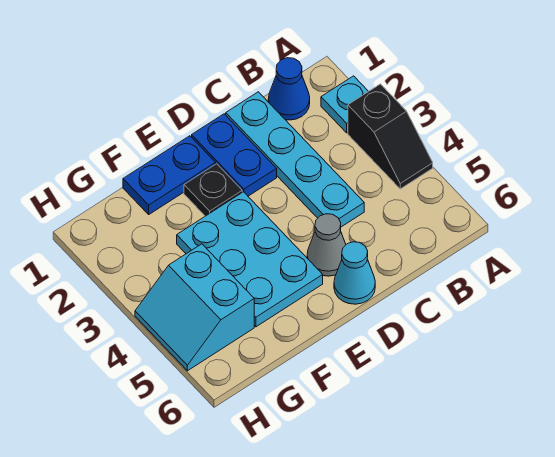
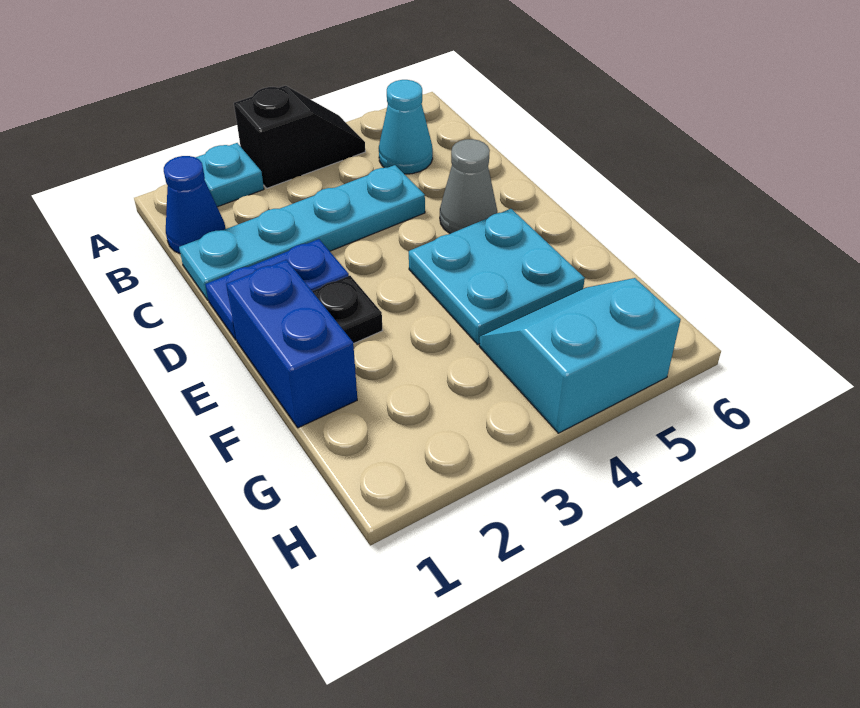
cyan cone D6 level 1 -> cyan cone B5 level 1
blue plate E1:F1 level 1 -> blue brick E1:F1 level 1
cyan plate E3:F5 level 1 -> cyan plate E4:F5 level 1
cyan slope G4:H5 level 1 top G -> cyan slope G4:H5 level 1 top H

